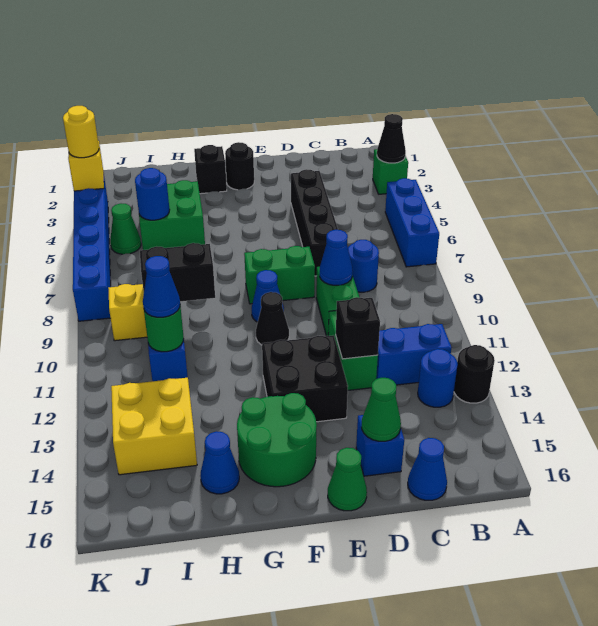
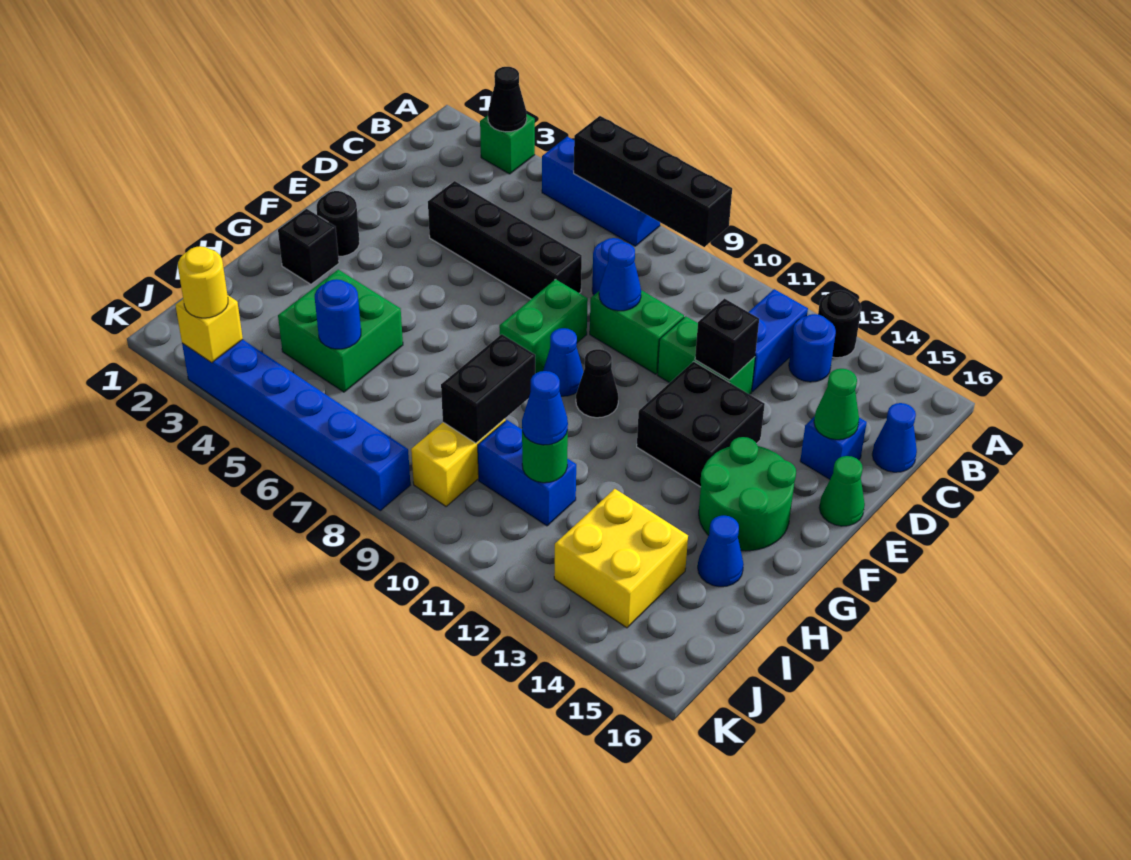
none -> black brick A6:A9 level 2
green cone J5 level 1 -> none

